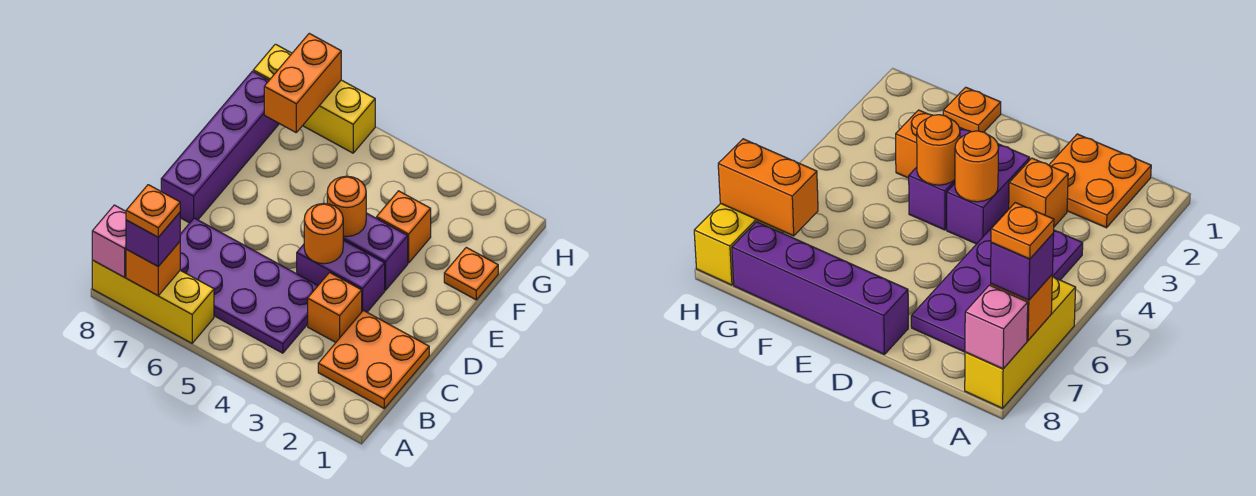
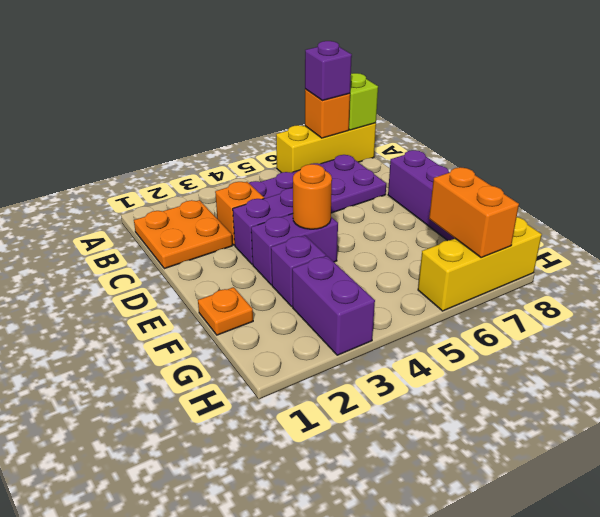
orange plate A7 level 4 -> none
pink brick A8 level 2 -> lime brick A8 level 2
orange round brick D4 level 2 -> none
orange brick F3 level 1 -> purple brick F3 level 1
none -> purple brick G3:H3 level 1

